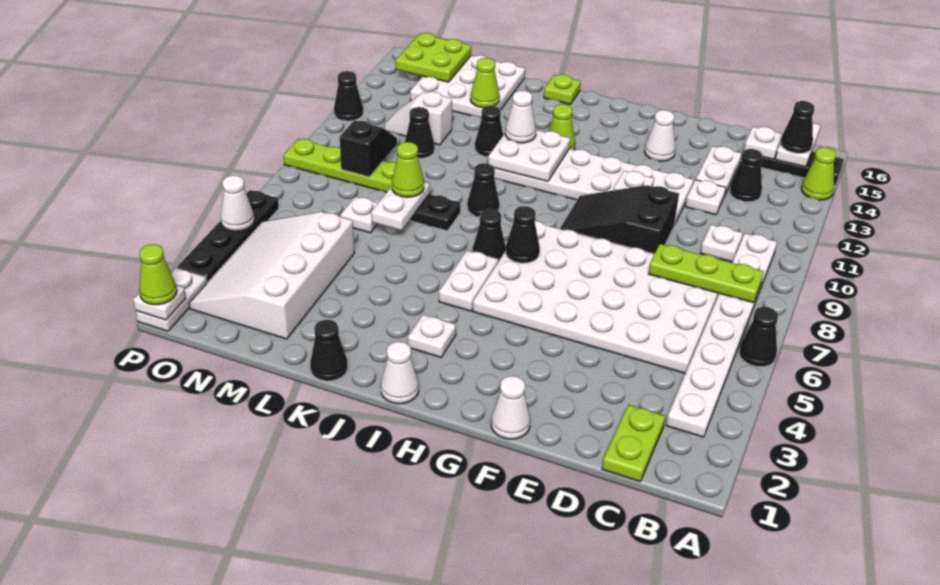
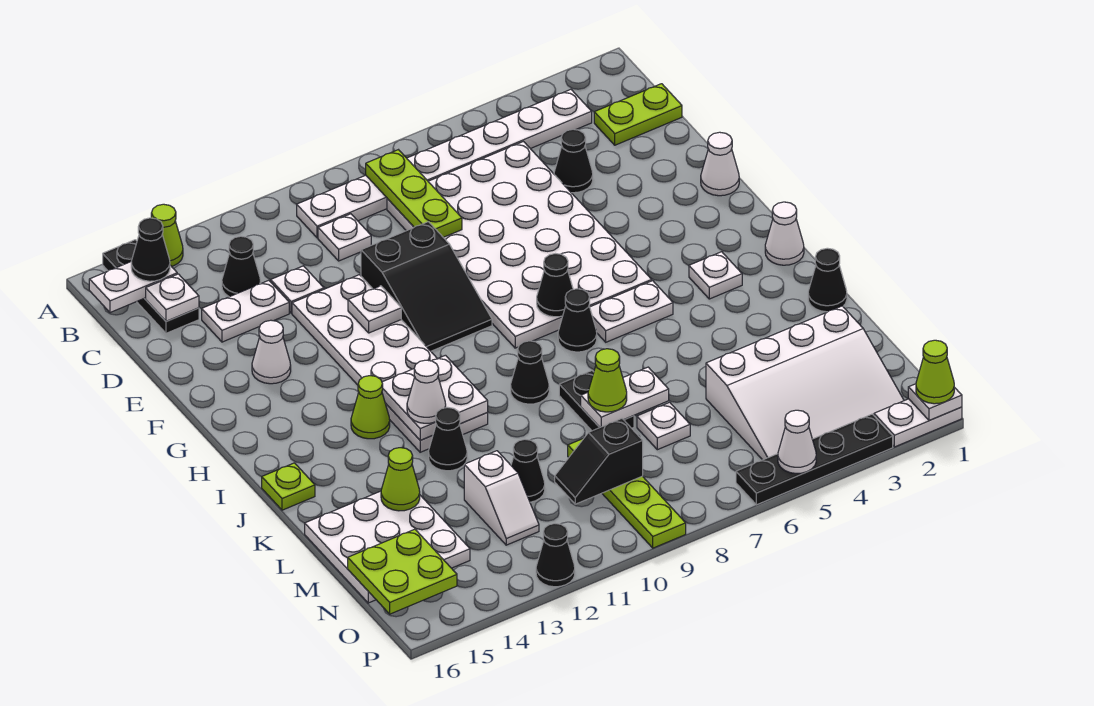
black cone A6 level 1 -> black cone D4 level 1

